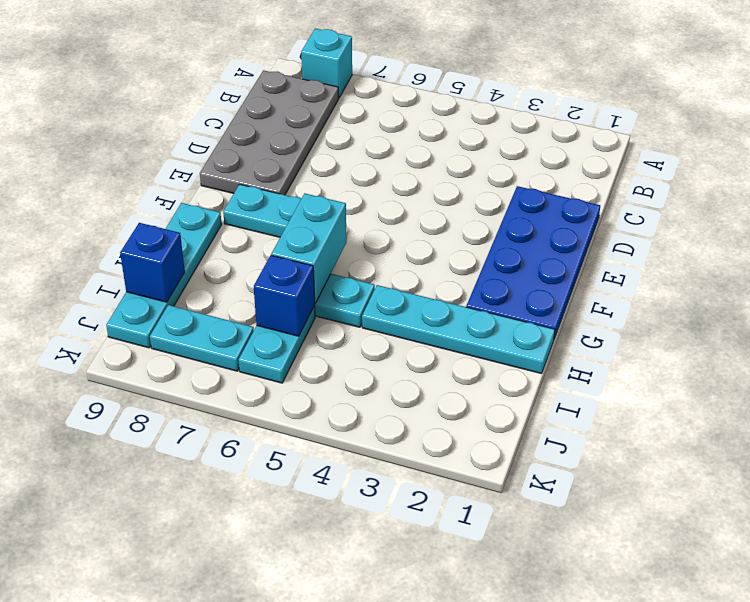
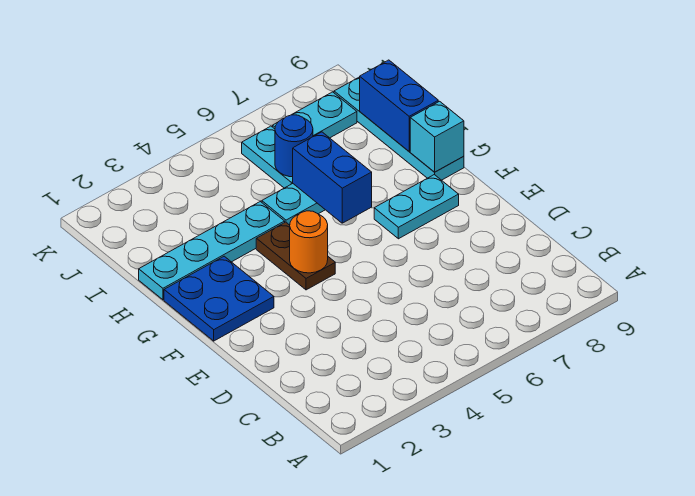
cyan brick A8 level 1 -> cyan brick G9 level 2
grey plate B8:E9 level 1 -> none
blue plate D1:G2 level 1 -> blue plate F1:G2 level 1
none -> brown plate F4:G4 level 1
none -> orange round brick F4 level 2
cyan brick G6:H6 level 2 -> blue brick G6:H6 level 2
blue brick I6 level 2 -> blue round brick I6 level 2
blue brick I9 level 2 -> blue brick H9:I9 level 2

